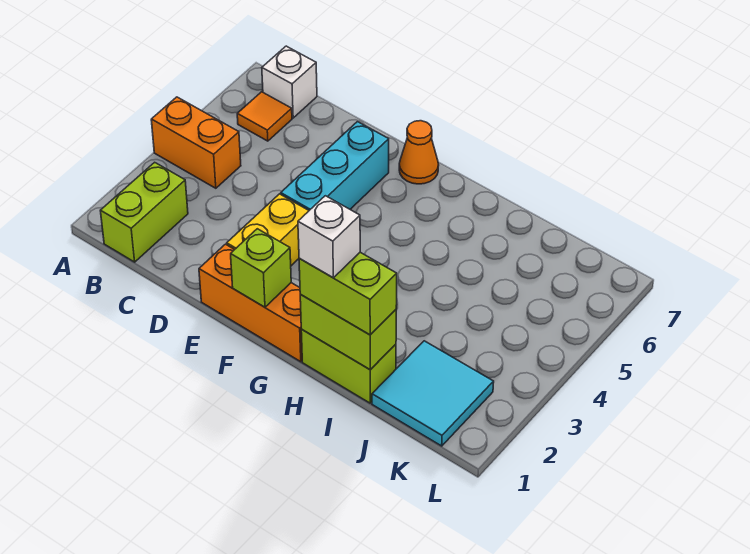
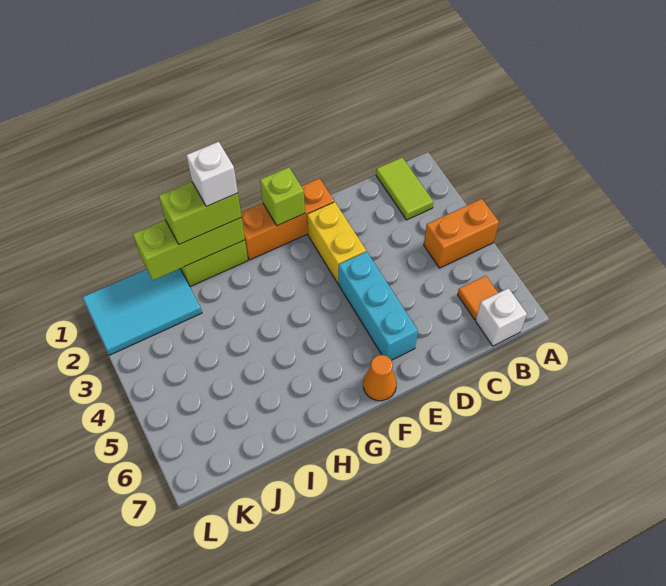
lime brick B1:B2 level 1 -> lime tile B1:B2 level 1
lime brick H1:I1 level 2 -> lime brick H1:J1 level 2
cyan tile J1:K2 level 1 -> cyan tile J1:L2 level 1

